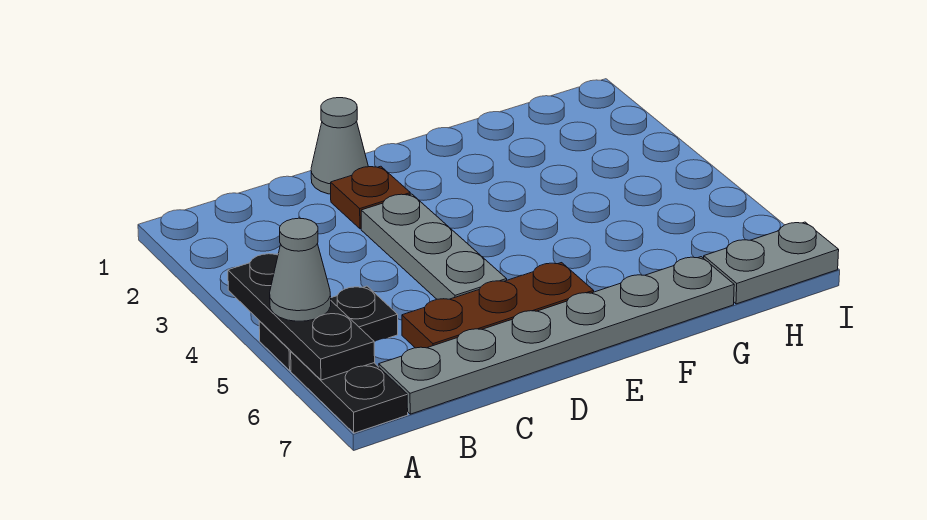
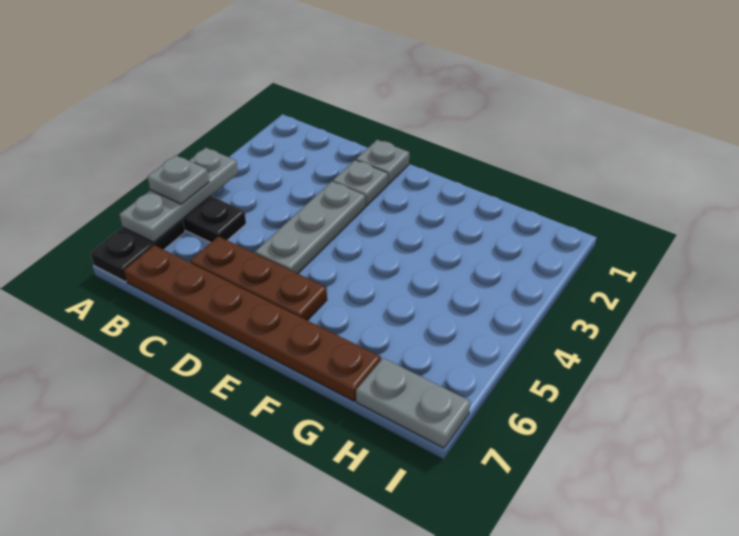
black plate A4:A6 level 2 -> grey plate A4:A6 level 2
grey cone A5 level 3 -> grey plate A5 level 3
grey plate B7:G7 level 1 -> brown plate B7:G7 level 1
grey cone D1 level 1 -> grey plate D1 level 1
brown plate D2 level 1 -> grey plate D2 level 1

